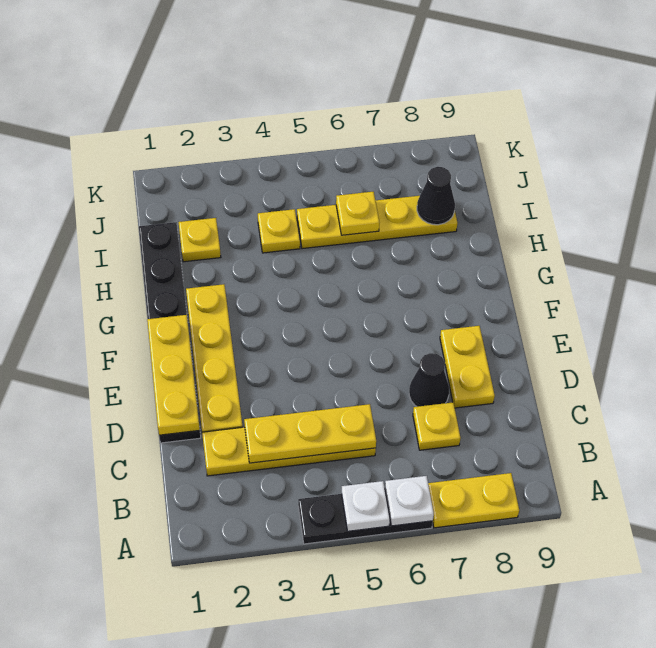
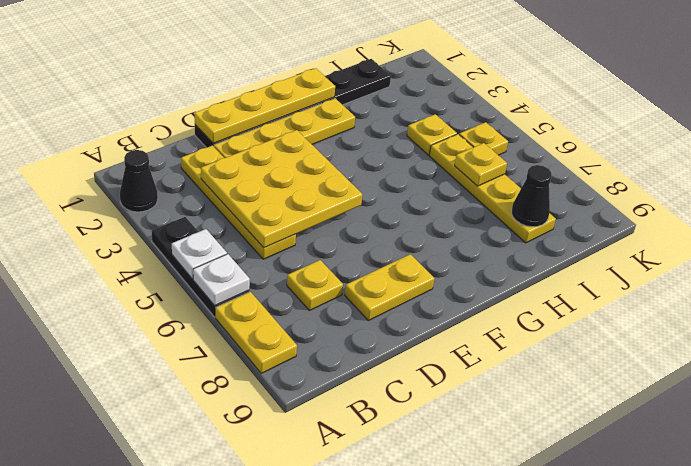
yellow plate C3:C5 level 2 -> yellow plate C3:E5 level 2
yellow plate D1:F1 level 2 -> yellow plate D1:G1 level 2
black cone D7 level 1 -> black cone A2 level 1
yellow plate I2 level 1 -> yellow plate J5 level 1

